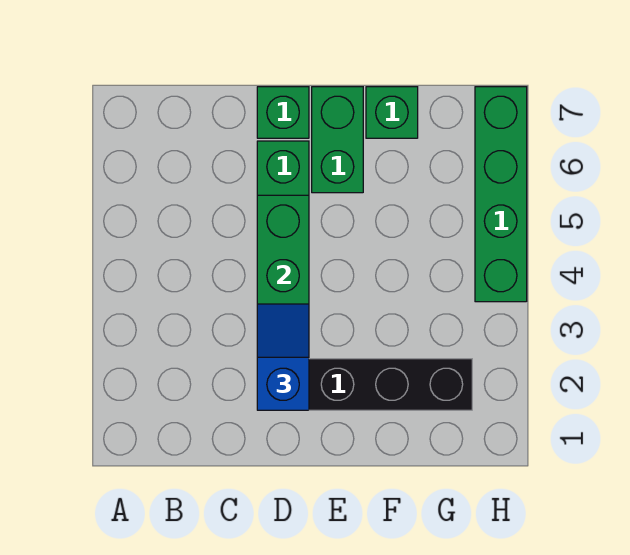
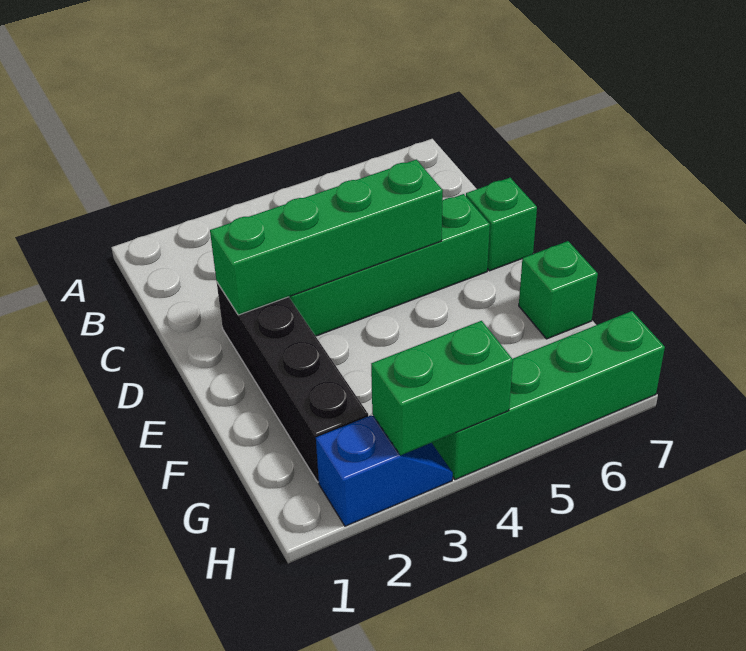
blue slope D2:D3 level 3 top 2 -> blue slope H2:H3 level 1 top 2
green brick E6:E7 level 1 -> green brick H3:H4 level 2

